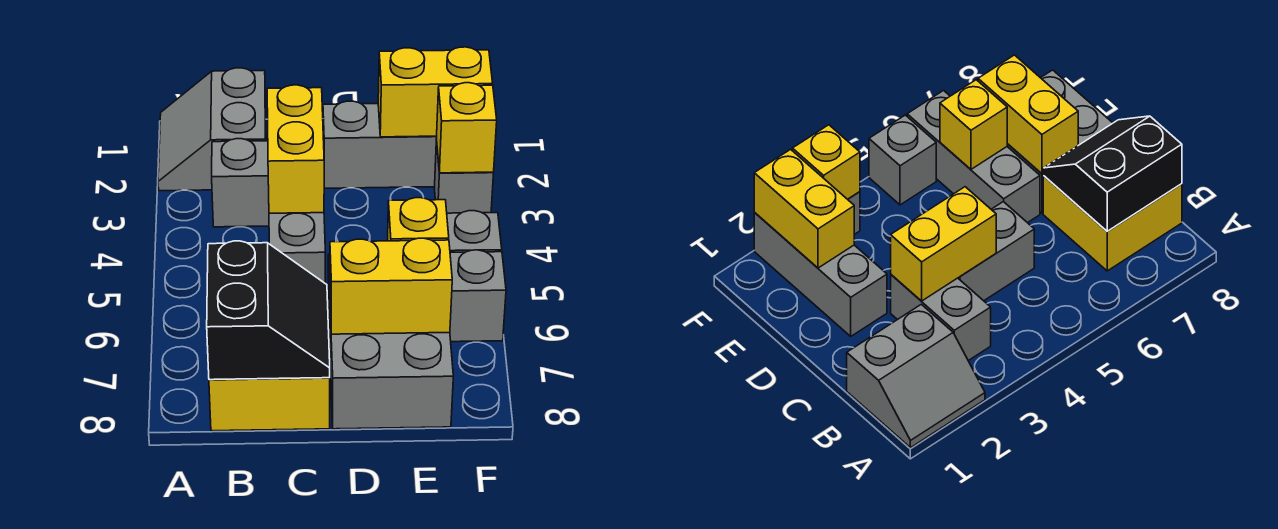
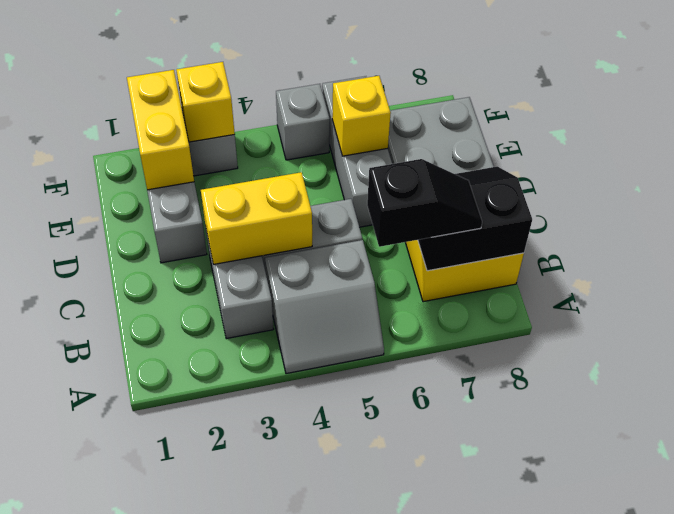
grey slope A1:B2 level 1 top B -> grey slope A4:B5 level 1 top B
none -> black slope B6:B7 level 3 top 6
yellow brick D7:E7 level 2 -> none

